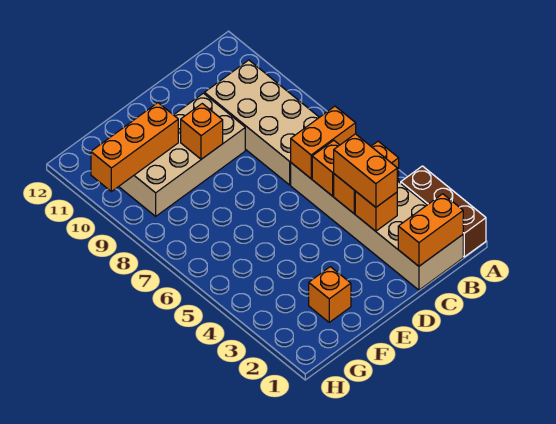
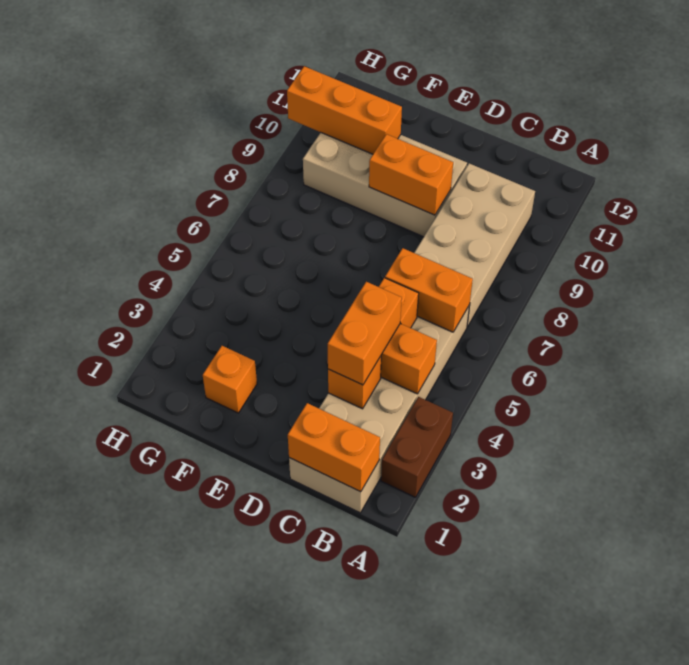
brown brick A1:A3 level 1 -> brown brick A2:A3 level 1
orange brick E9 level 2 -> orange brick D9:E9 level 2

